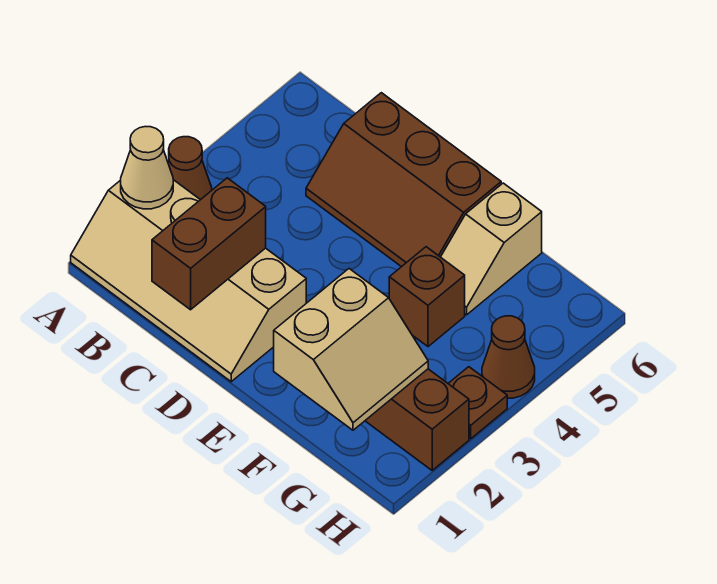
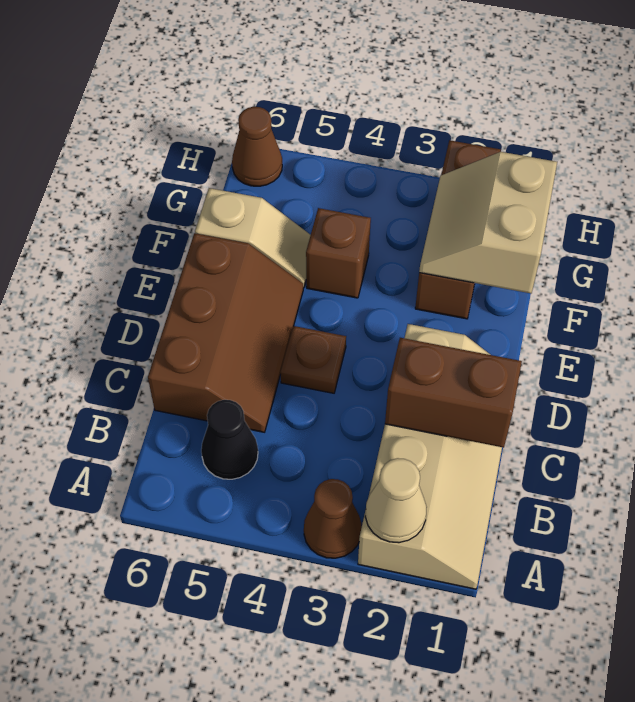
none -> black cone B5 level 1
tan slope F1:G2 level 2 top F -> tan slope F1:G2 level 2 top 1
brown plate H3 level 1 -> brown plate D4 level 1
brown cone H4 level 1 -> brown cone H6 level 1

